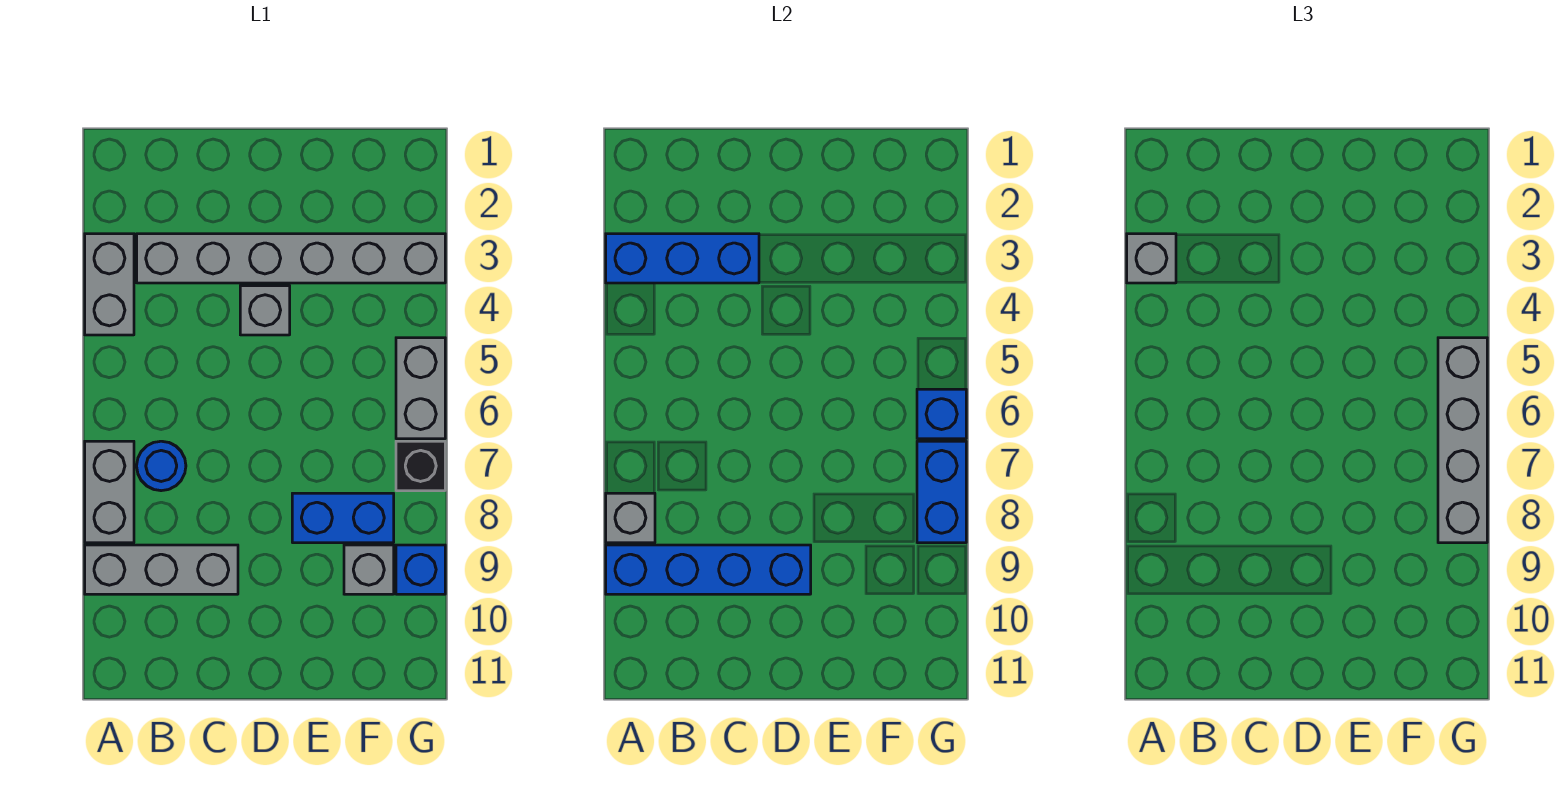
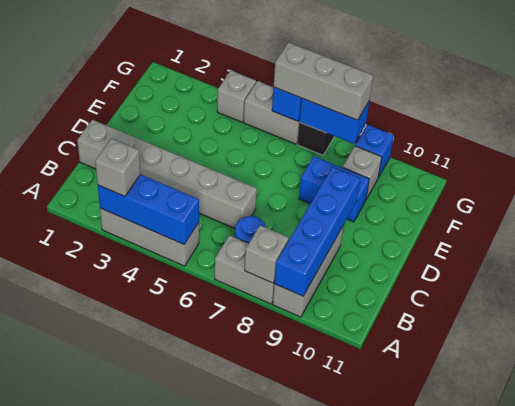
grey brick A3:A4 level 1 -> grey brick A3:A5 level 1
blue brick A3:C3 level 2 -> blue brick A3:A5 level 2
grey brick B3:G3 level 1 -> grey brick C1:C6 level 1
grey brick D4 level 1 -> grey brick G4 level 1
blue brick E8:F8 level 1 -> blue brick E8:E9 level 1
grey brick G5:G8 level 3 -> grey brick G6:G8 level 3

